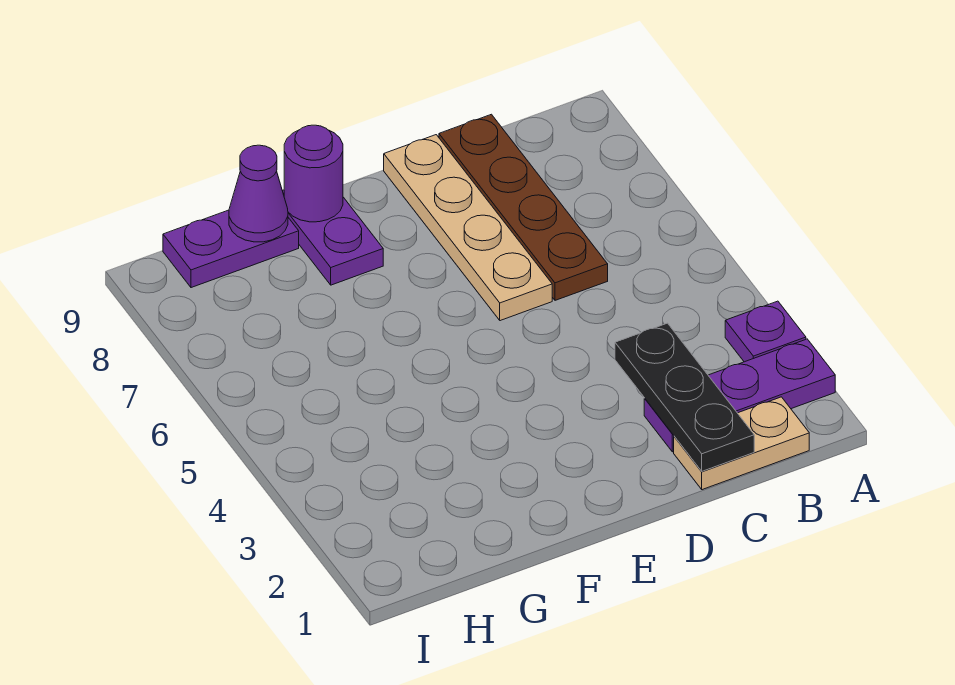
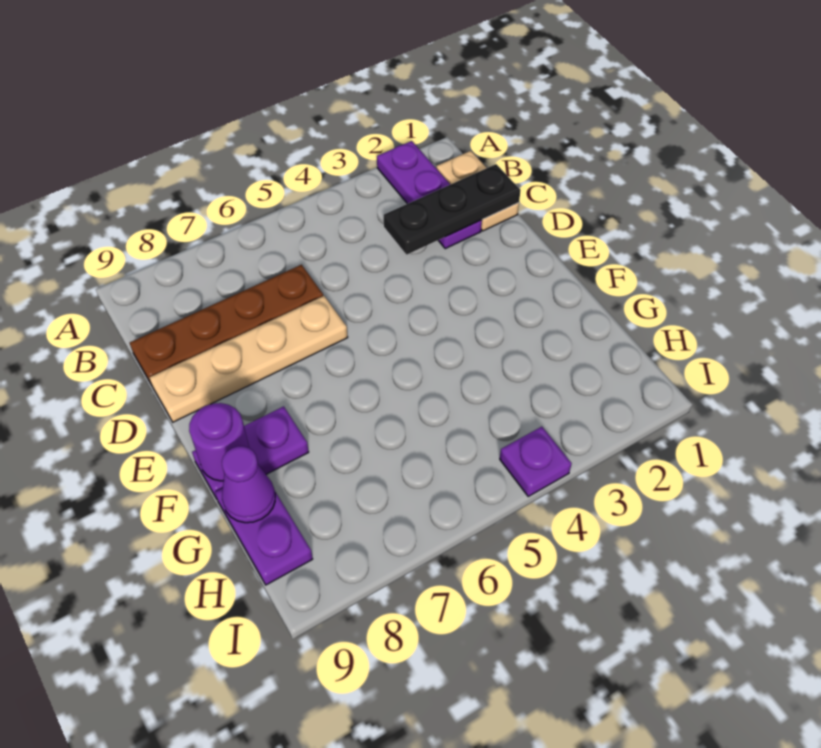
purple plate A3 level 1 -> purple plate I4 level 1

